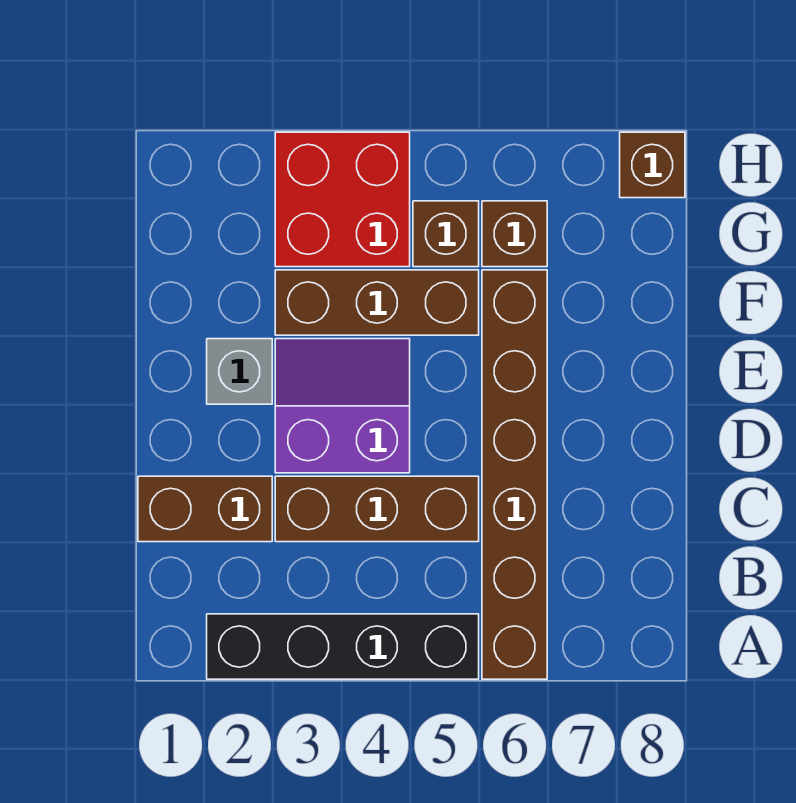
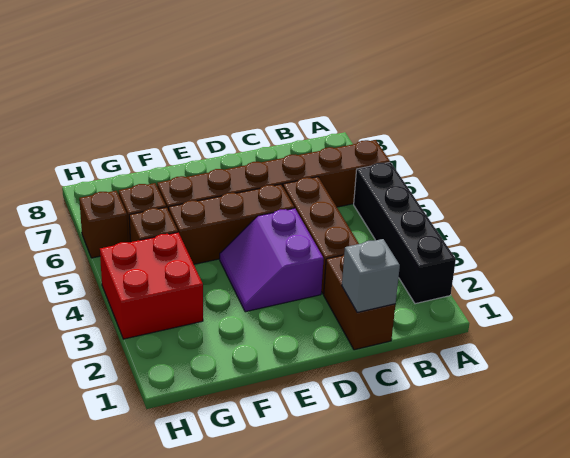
grey brick E2 level 1 -> grey brick C1 level 2
brown brick F3:F5 level 1 -> brown brick D5:F5 level 1
brown brick H8 level 1 -> brown brick H6 level 1

